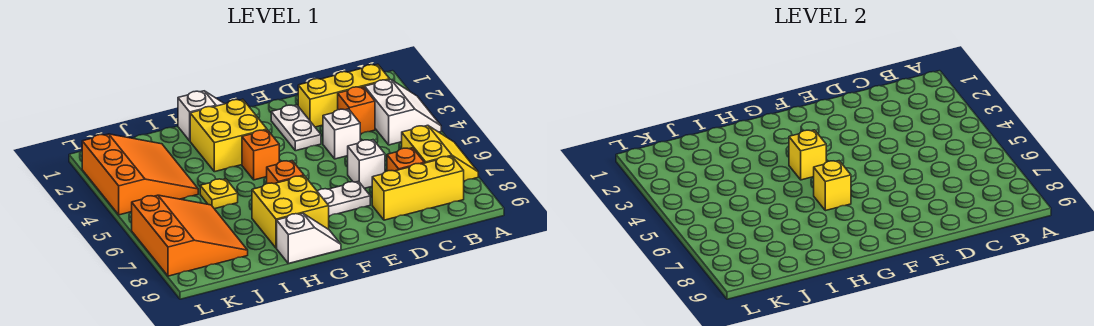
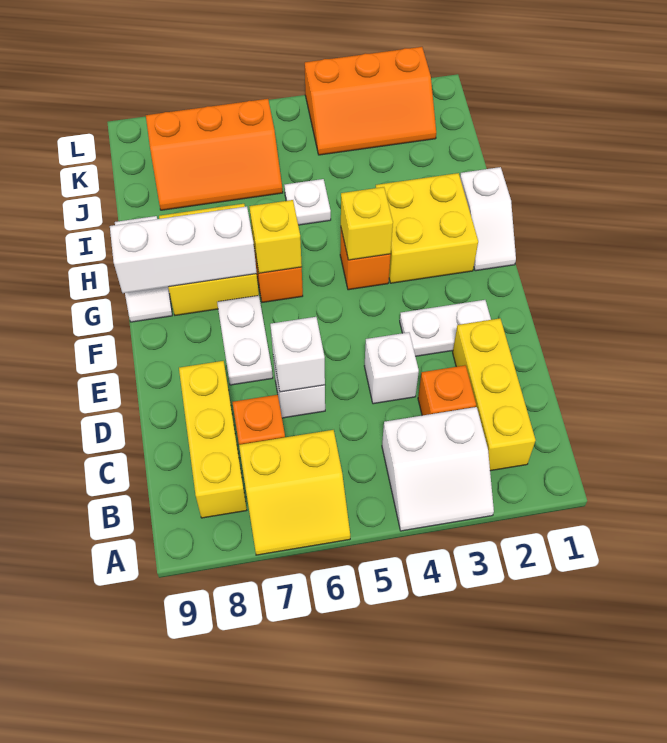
none -> white brick D6 level 2
none -> white brick G7:G9 level 2
yellow plate I5 level 1 -> white plate I5 level 1
orange slope J2:L4 level 1 top L -> orange slope K2:L4 level 1 top L
orange slope J6:L8 level 1 top L -> orange slope J6:K8 level 1 top K

